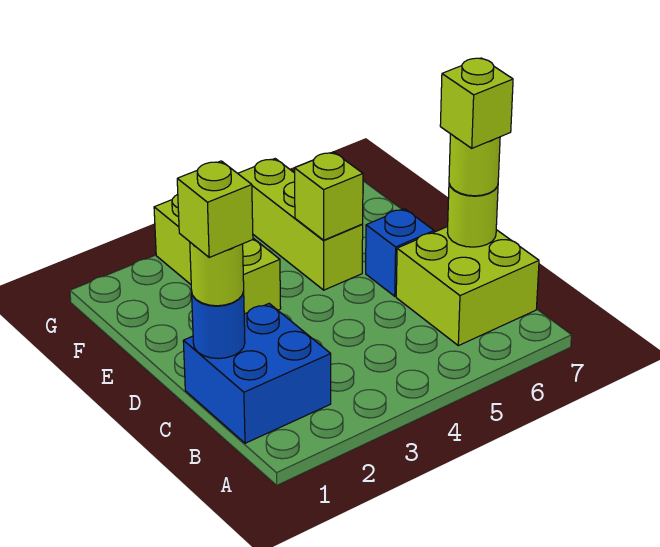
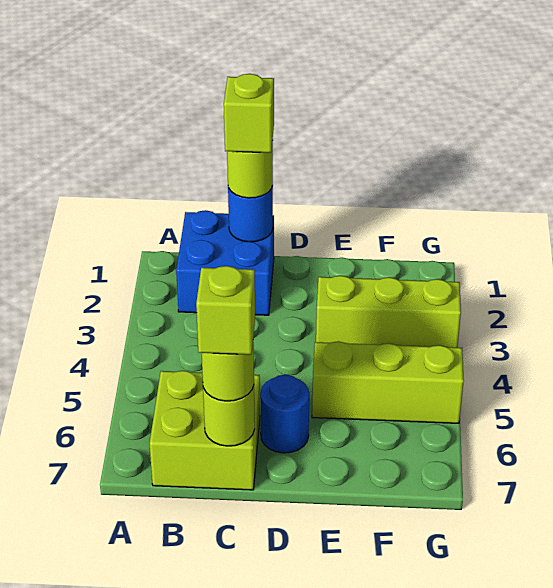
blue brick D6 level 1 -> blue round brick D6 level 1
lime brick E5 level 2 -> none

